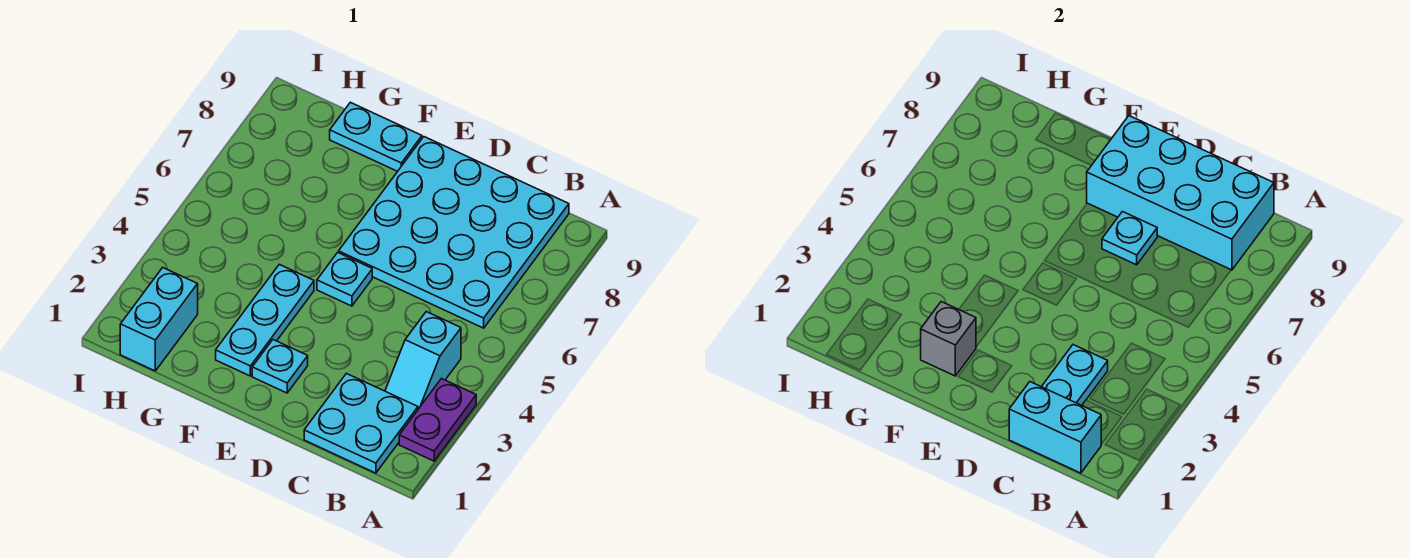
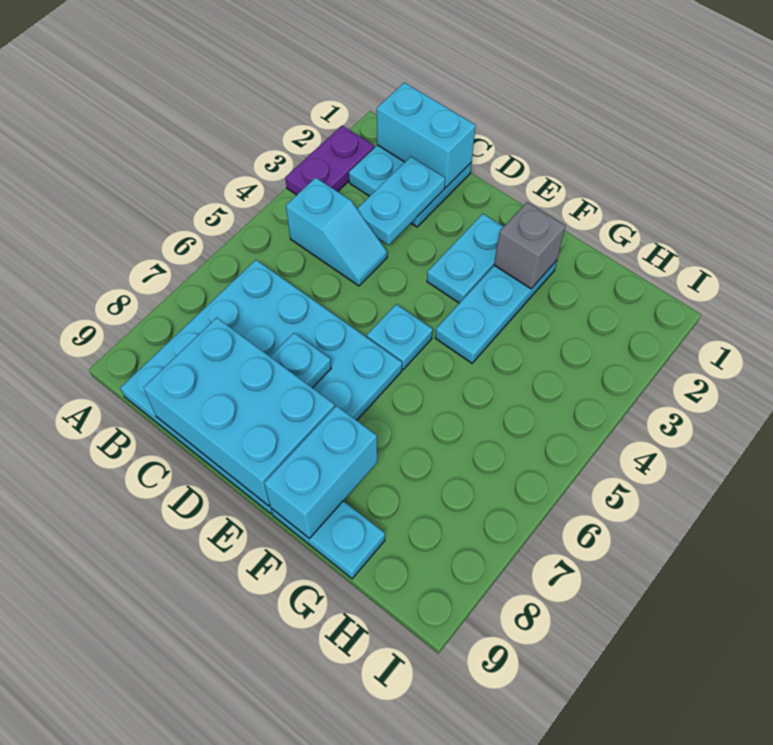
cyan slope B3:B4 level 1 top 4 -> cyan slope B4:C4 level 1 top B
cyan brick B8:E9 level 2 -> cyan brick C8:E9 level 2
cyan plate E2 level 1 -> cyan plate E2:E3 level 1
cyan brick H1:H2 level 1 -> cyan brick F8:F9 level 2

